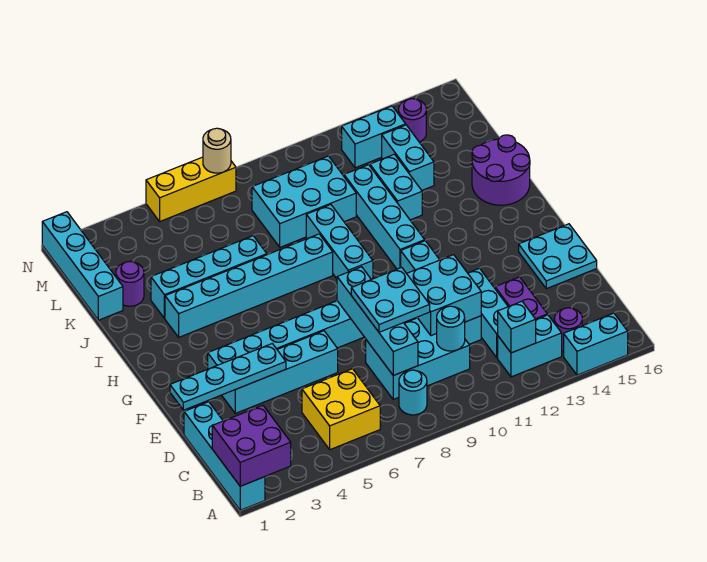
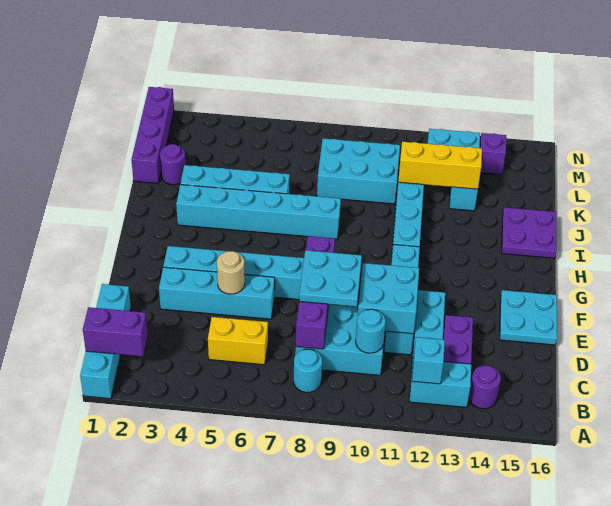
purple brick A1:B2 level 2 -> purple brick B1:B2 level 2
cyan brick A14:A15 level 1 -> none
yellow brick B5:C6 level 1 -> yellow brick C5:C6 level 1
cyan brick C8:F8 level 2 -> purple brick C8:F8 level 2
cyan plate E1:E4 level 2 -> none
cyan brick H9:J9 level 1 -> none
purple round brick I15:J16 level 1 -> purple plate I15:J16 level 1
cyan brick J12:K12 level 1 -> none
cyan brick K1:N1 level 1 -> purple brick K1:N1 level 1
purple round brick M14 level 1 -> purple brick M14 level 1
yellow brick N5:N7 level 1 -> yellow brick K11:K13 level 2
tan round brick N7 level 2 -> tan round brick E5 level 2

